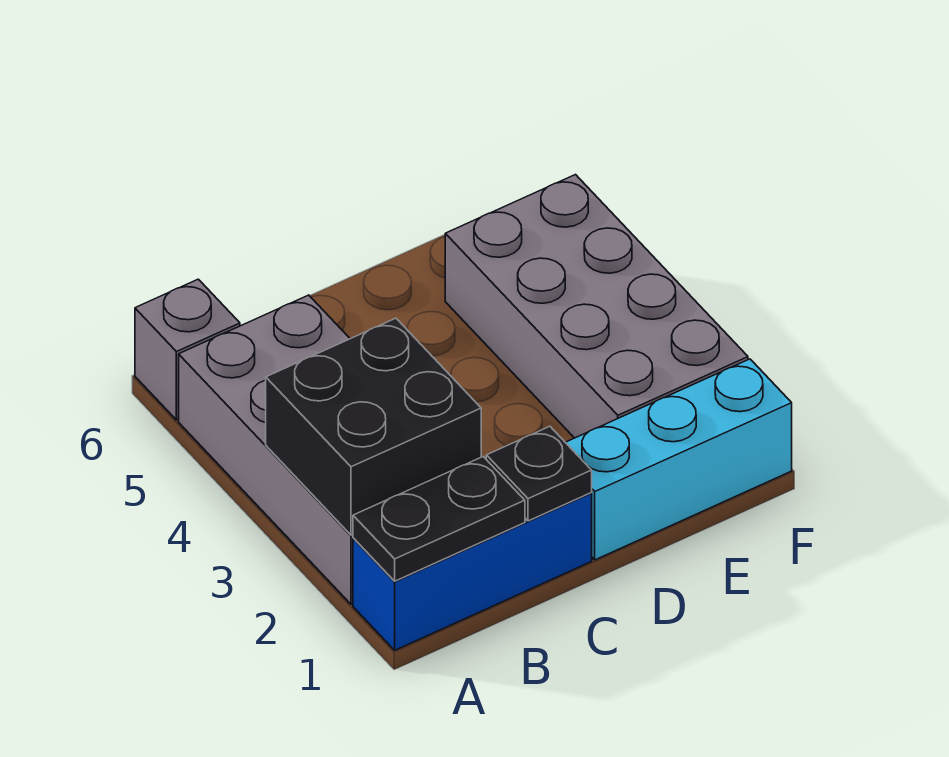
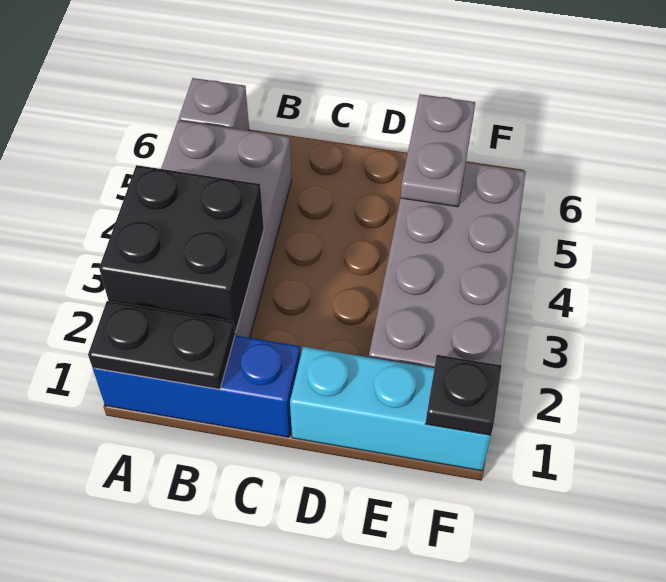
black plate C1 level 2 -> black plate F1 level 2
none -> grey plate E5:E6 level 2

